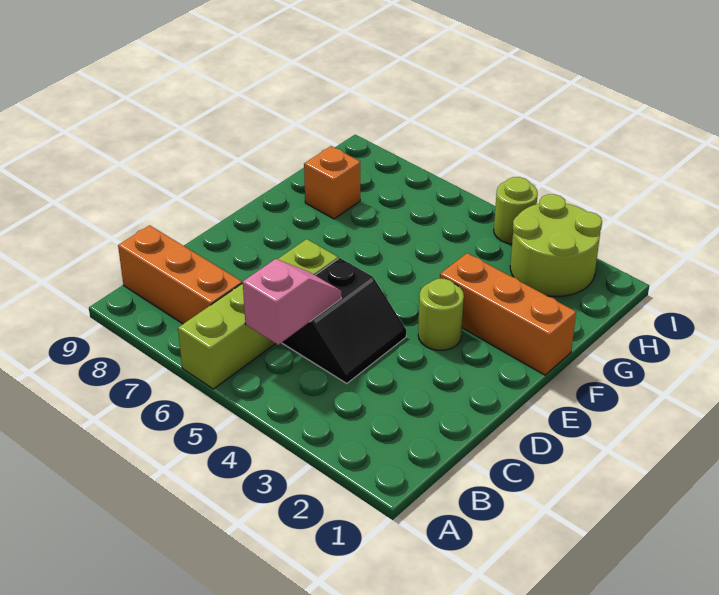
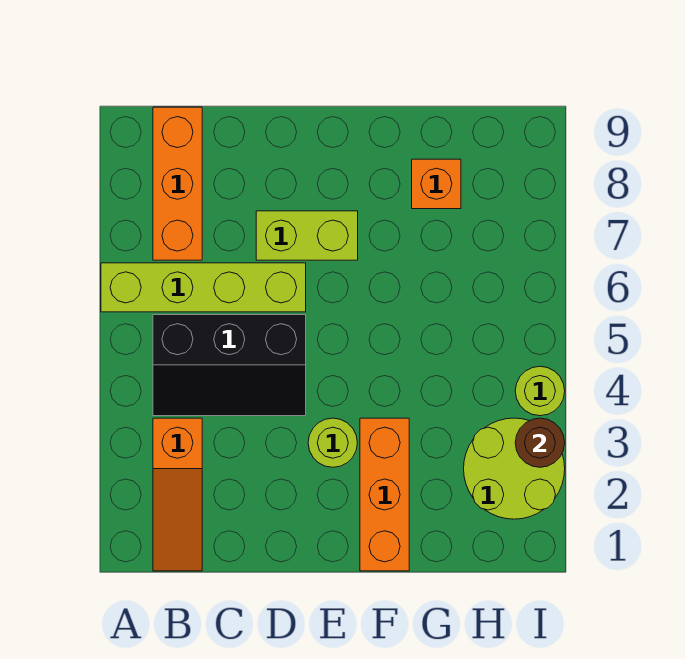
none -> orange slope B1:B3 level 1 top 3
pink slope B5:C5 level 2 top B -> none
black slope C4:D5 level 1 top 5 -> black slope B4:D5 level 1 top 5
none -> lime brick D7:E7 level 1
none -> brown round brick I3 level 2

